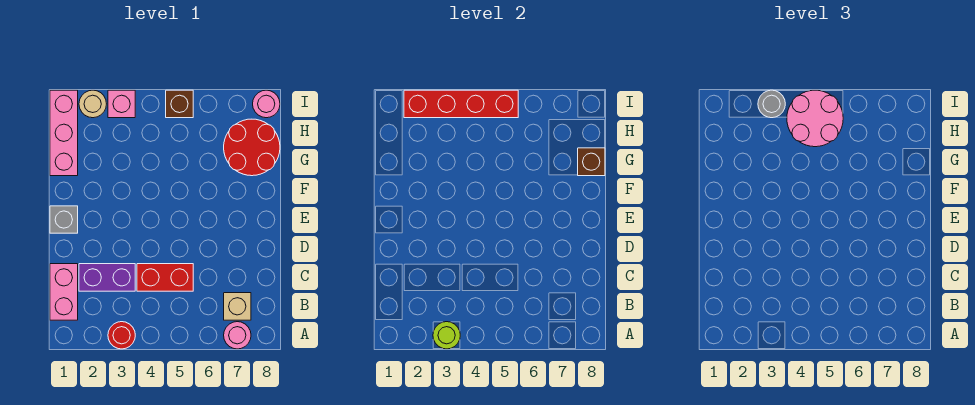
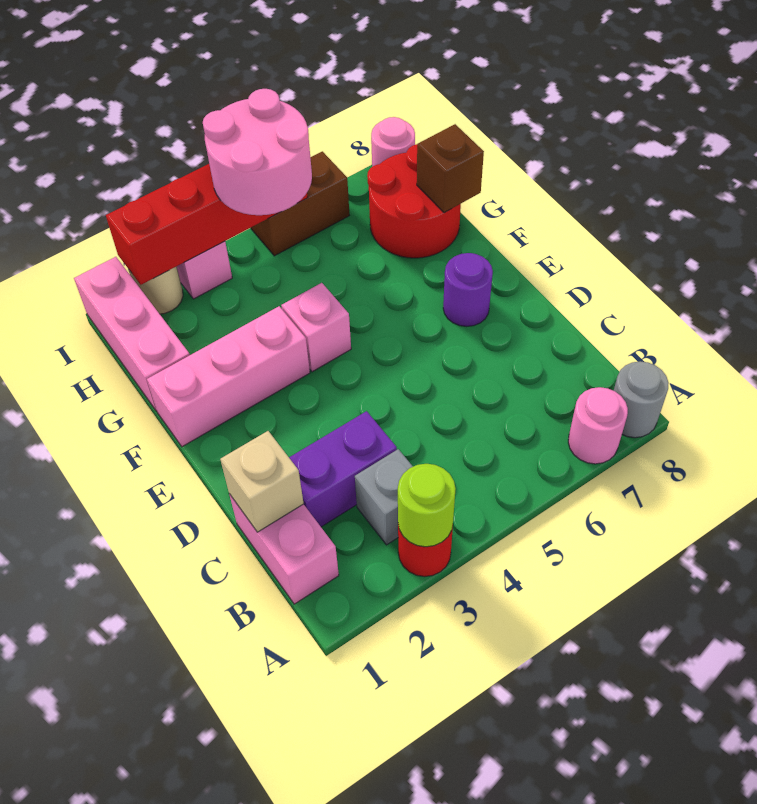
tan brick B7 level 1 -> tan brick C1 level 2
red brick C4:C5 level 1 -> none
grey brick E1 level 1 -> grey brick B3 level 1
none -> purple round brick E7 level 1
none -> pink brick F1:F3 level 1
none -> pink brick F4 level 1
grey round brick I3 level 3 -> grey round brick A8 level 1
brown brick I5 level 1 -> brown brick I5:I6 level 1

